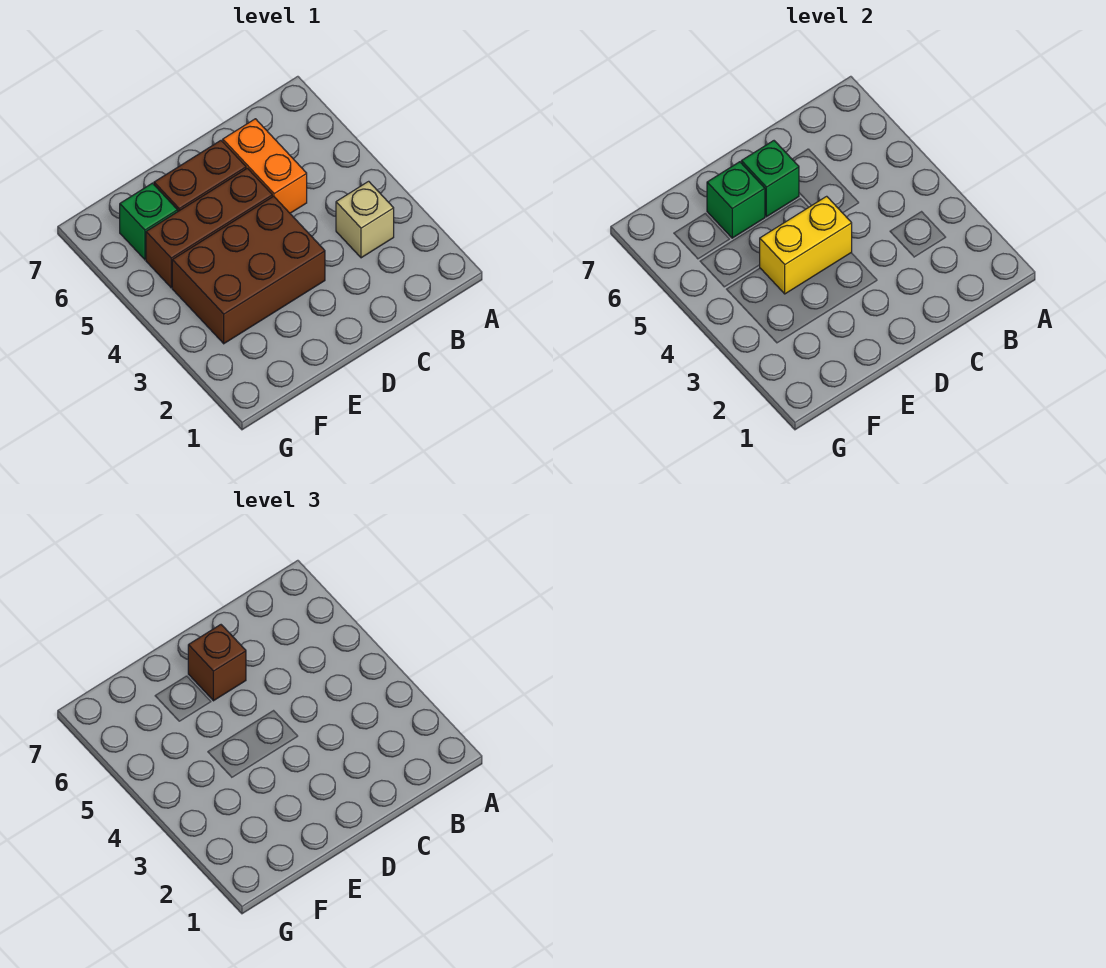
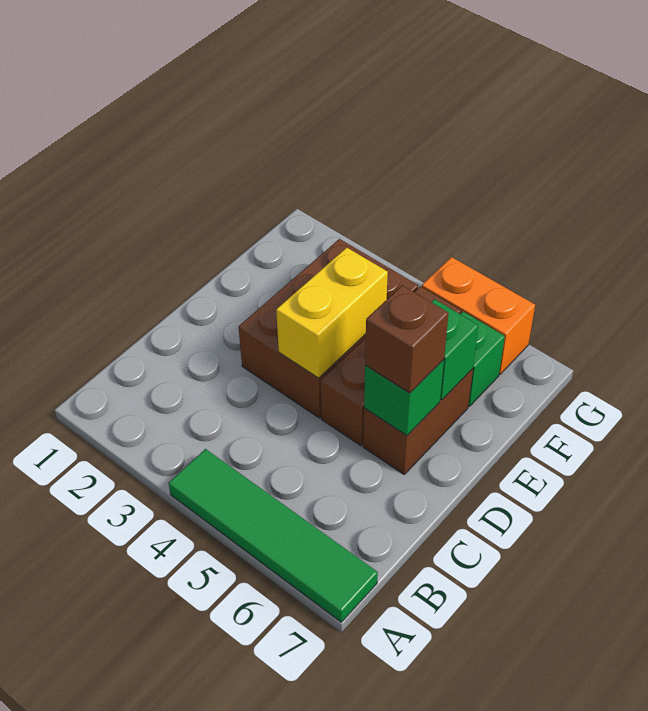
none -> green tile A4:A7 level 1
tan brick B3 level 1 -> none
orange brick C5:C6 level 1 -> orange brick G5:G6 level 1

